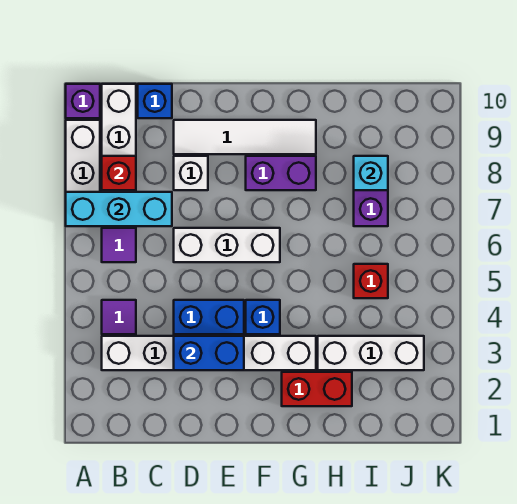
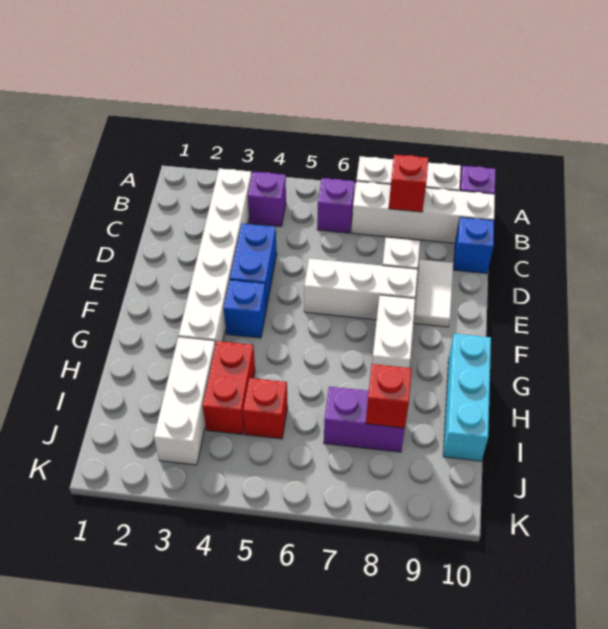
cyan brick A7:C7 level 2 -> cyan brick G10:I10 level 1
purple tile B4 level 1 -> purple brick B4 level 1
purple tile B6 level 1 -> purple brick B6 level 1
blue brick D3:E3 level 2 -> none
white brick D6:F6 level 1 -> white brick E6:E8 level 1
white tile D9:G9 level 1 -> white tile D9:E9 level 1
purple brick F8:G8 level 1 -> white brick F8:G8 level 1
red brick G2:H2 level 1 -> red brick H4:I4 level 1
cyan brick I8 level 2 -> red brick I8 level 2

